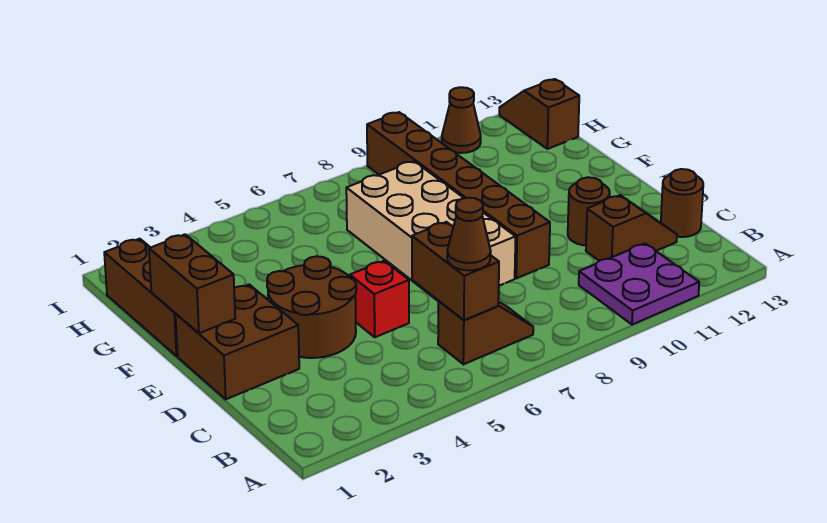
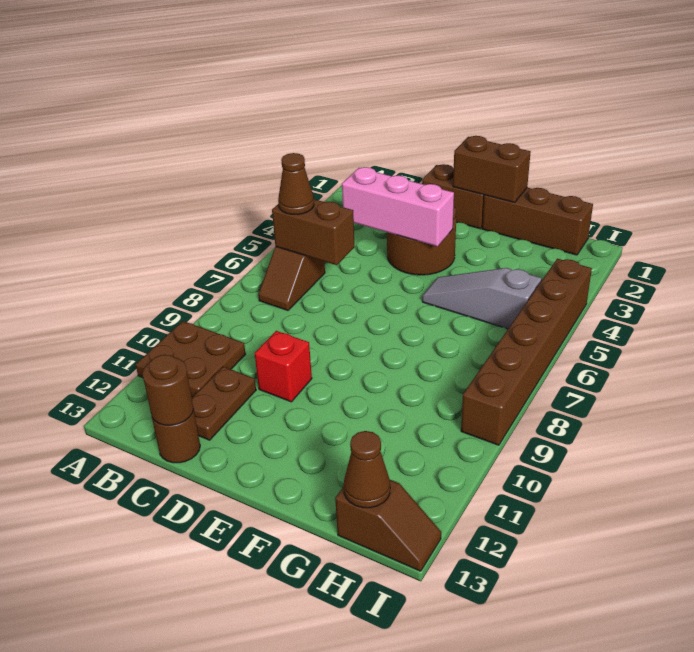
purple plate A10:B11 level 1 -> brown plate A10:B11 level 1
none -> pink brick C4:E4 level 2
brown slope C11:C12 level 1 top 11 -> brown plate C11:C12 level 1
brown brick D1:E2 level 1 -> brown brick D1:E1 level 1
red brick D5 level 1 -> red brick D10 level 1
tan brick D7:G8 level 1 -> none
brown brick D9:I9 level 1 -> brown brick I4:I9 level 1
brown round brick D11 level 1 -> brown round brick C13 level 2
none -> grey slope F5:H5 level 1 top H
brown cone I11 level 1 -> brown cone H13 level 2

